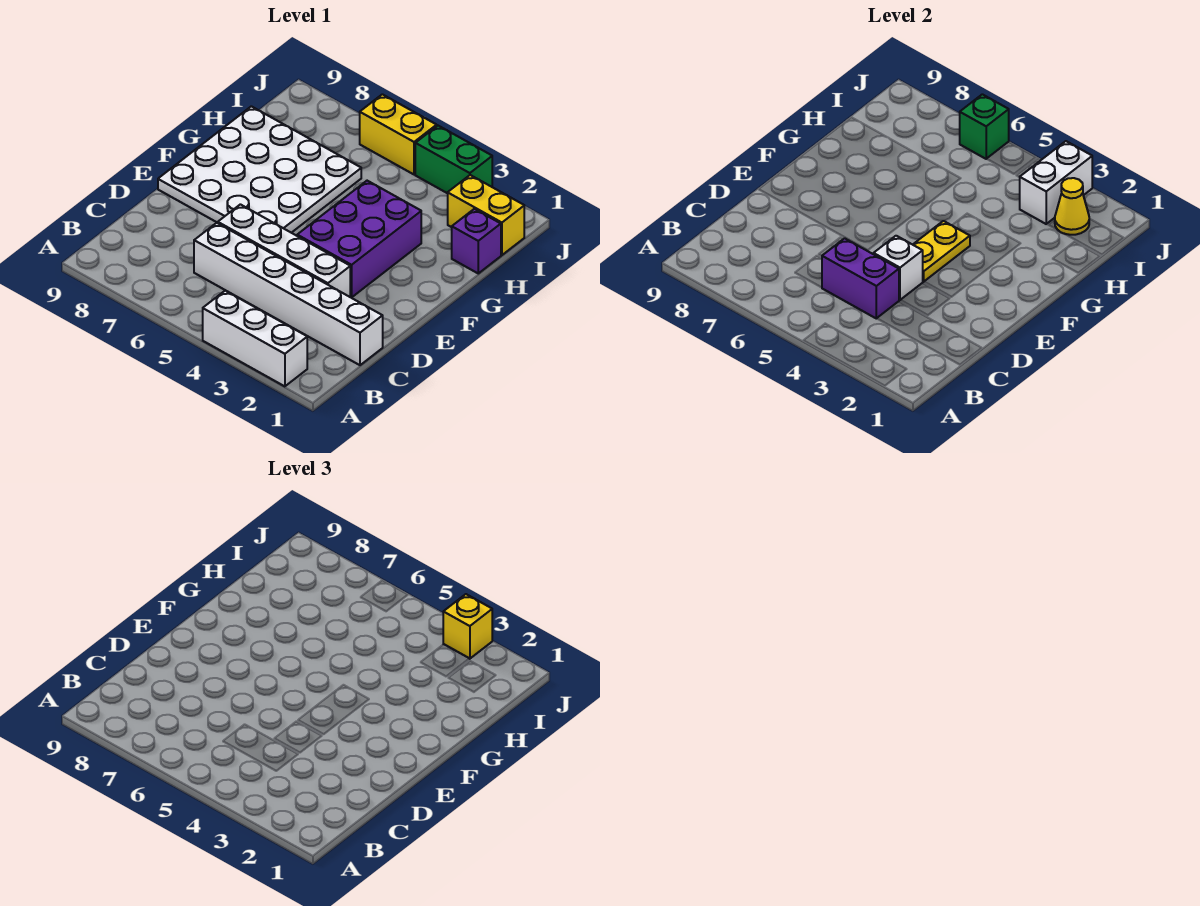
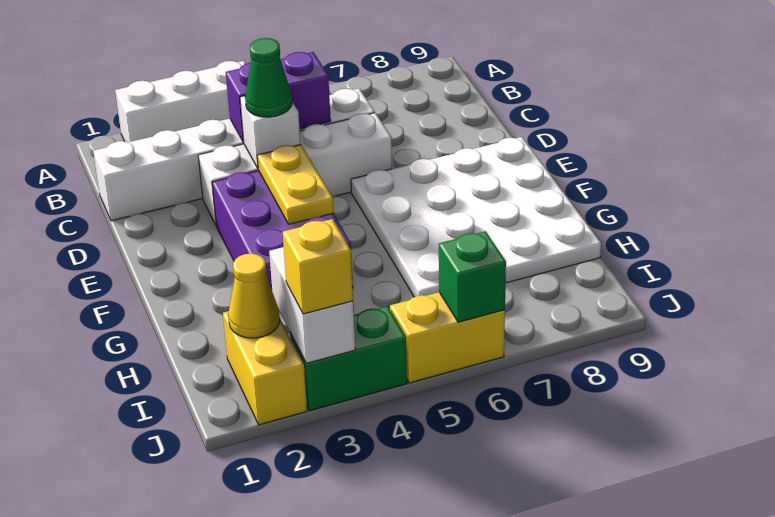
none -> green cone D4 level 3
purple brick H1 level 1 -> none
yellow brick I1:I2 level 1 -> yellow brick I2:J2 level 1

